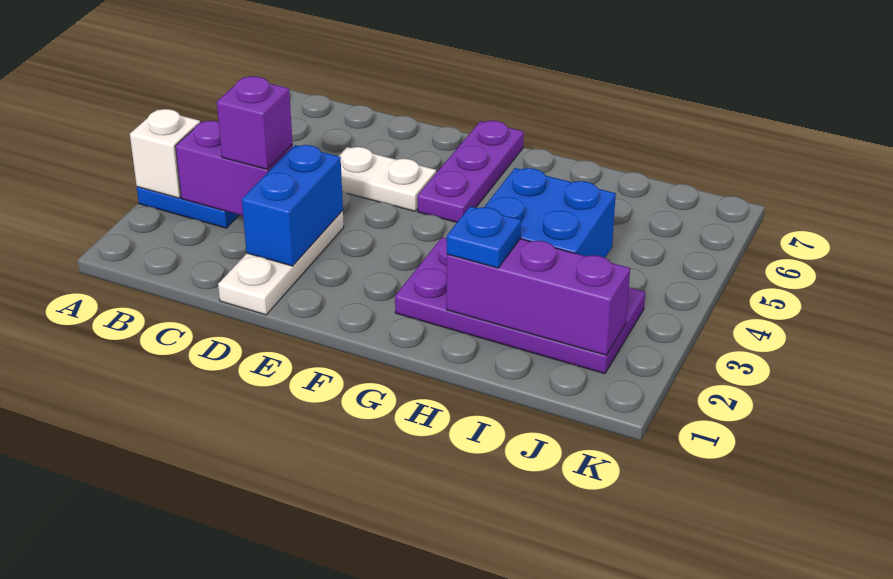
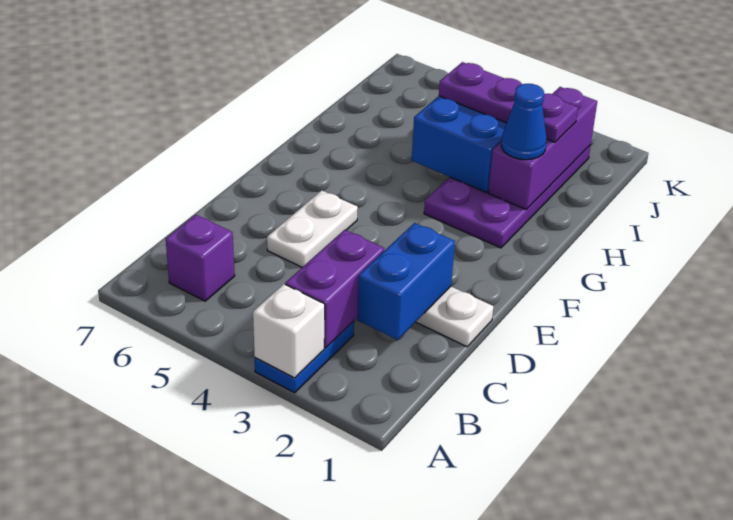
purple brick C3 level 3 -> purple brick B6 level 1
blue brick D2:D3 level 2 -> blue brick C2:D2 level 2
purple plate F5:F7 level 1 -> purple plate I2:I4 level 3
blue plate H2 level 3 -> blue cone H2 level 3

